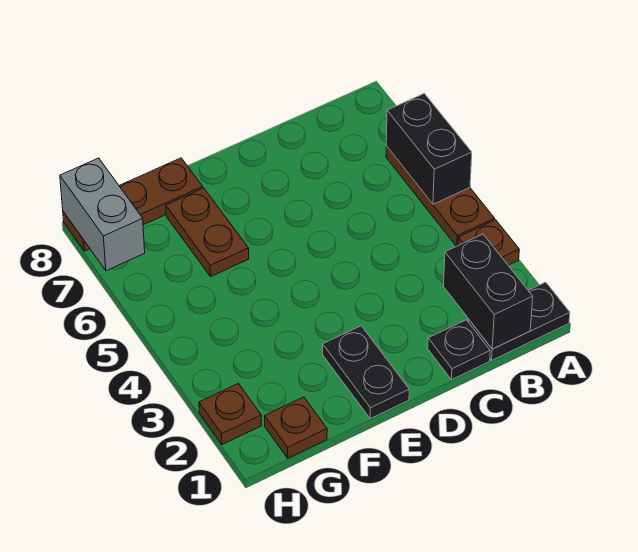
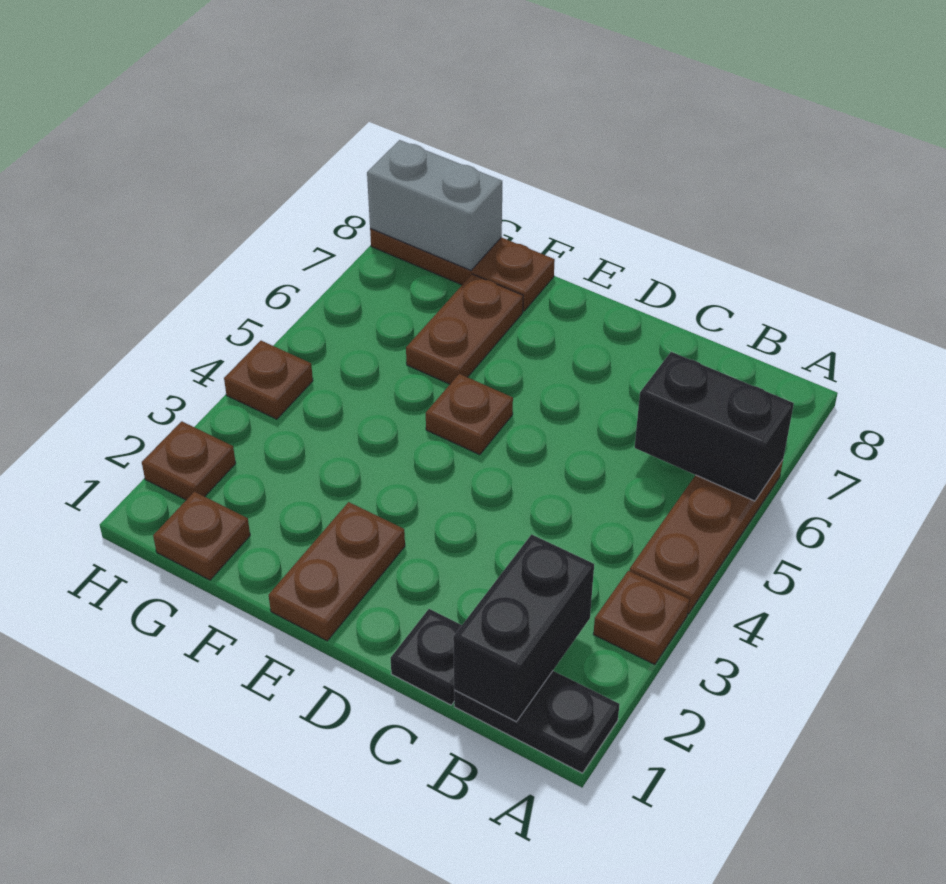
black brick A5:A6 level 2 -> black brick A6:B6 level 2
black plate E1:E2 level 1 -> brown plate E1:E2 level 1
none -> brown plate E5 level 1
none -> brown plate H4 level 1
grey brick H7:H8 level 2 -> grey brick G8:H8 level 2

